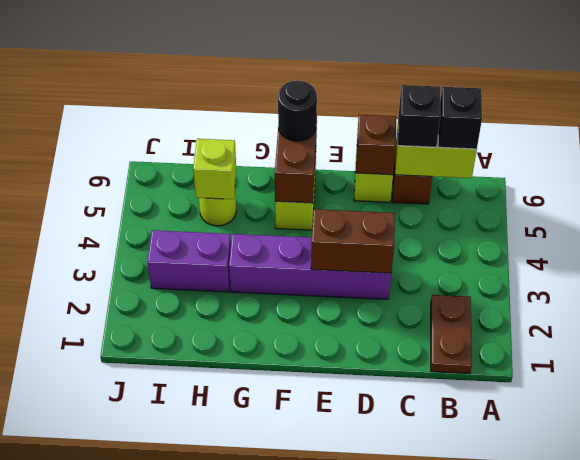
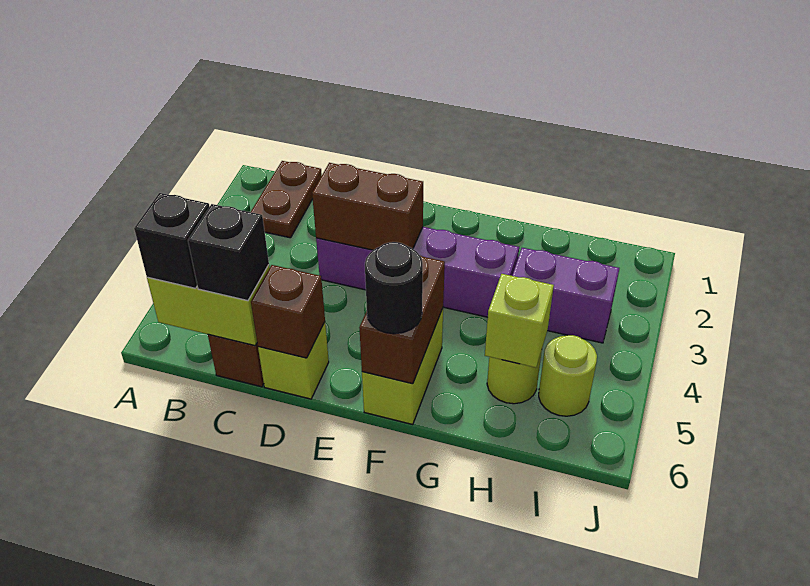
none -> lime round brick I5 level 1

